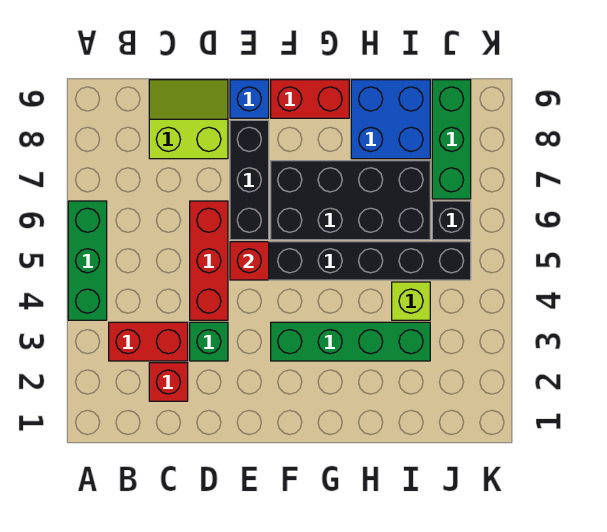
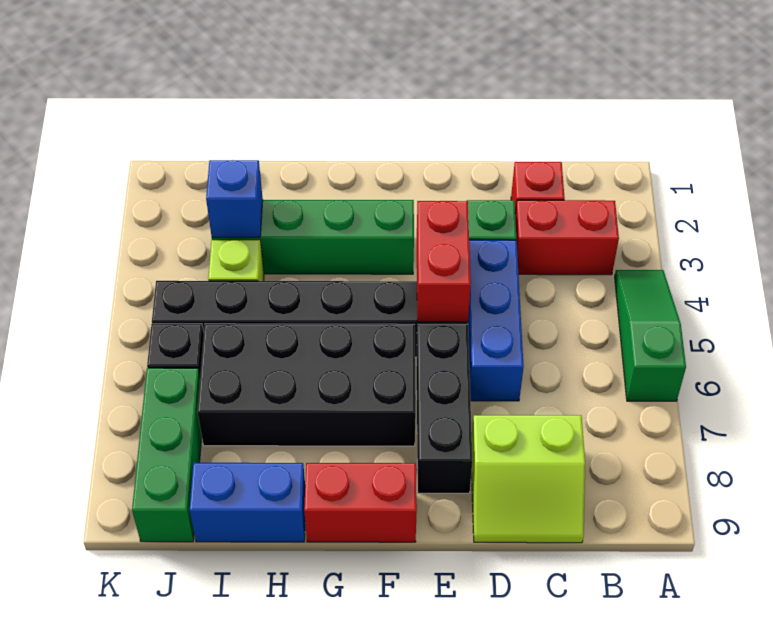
green brick A4:A6 level 1 -> green slope A4:A6 level 1 top 6
red brick D4:D6 level 1 -> blue brick D4:D6 level 1
red brick E5 level 2 -> red brick E4:E5 level 2
blue brick E9 level 1 -> blue brick I3 level 2
blue brick H8:I9 level 1 -> blue brick H9:I9 level 1

